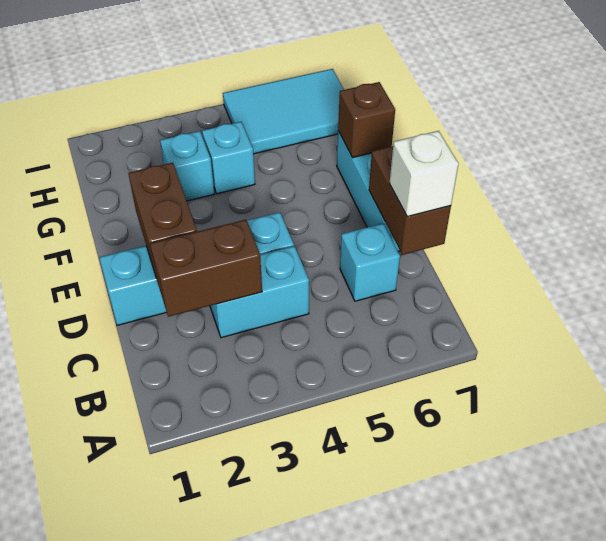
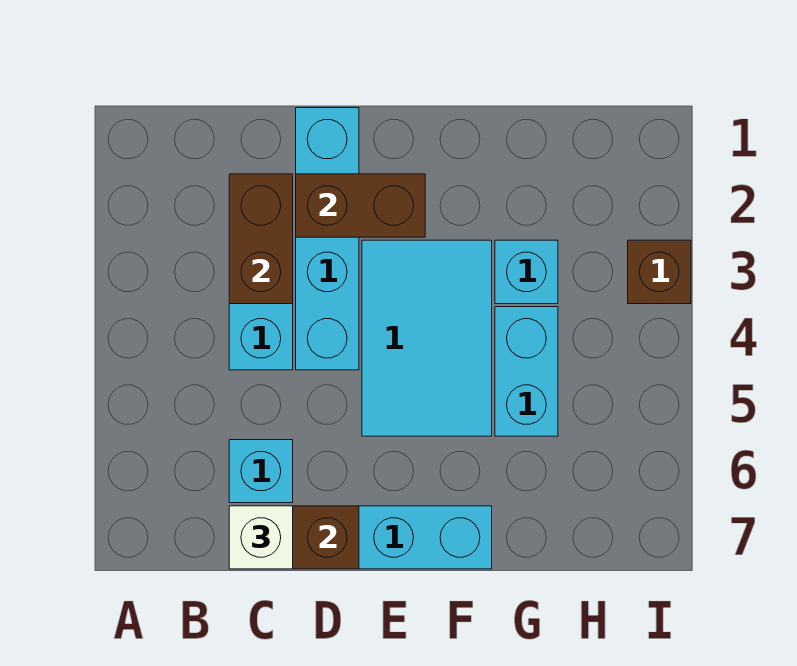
brown brick F7 level 2 -> brown brick I3 level 1
cyan brick G4 level 1 -> cyan brick G4:G5 level 1
cyan tile H5:I7 level 1 -> cyan tile E3:F5 level 1

